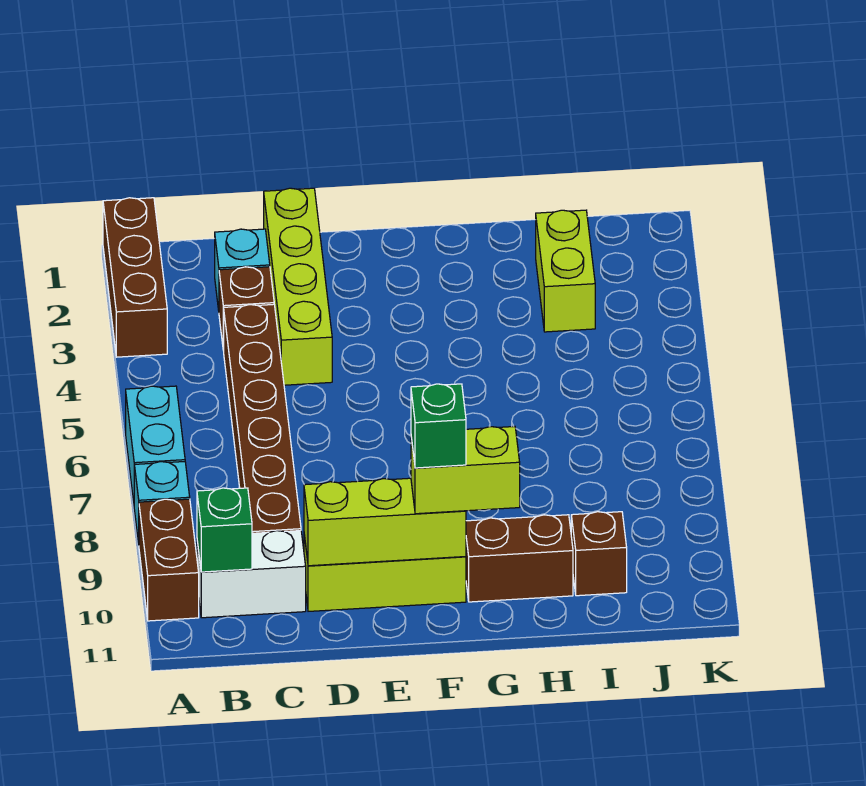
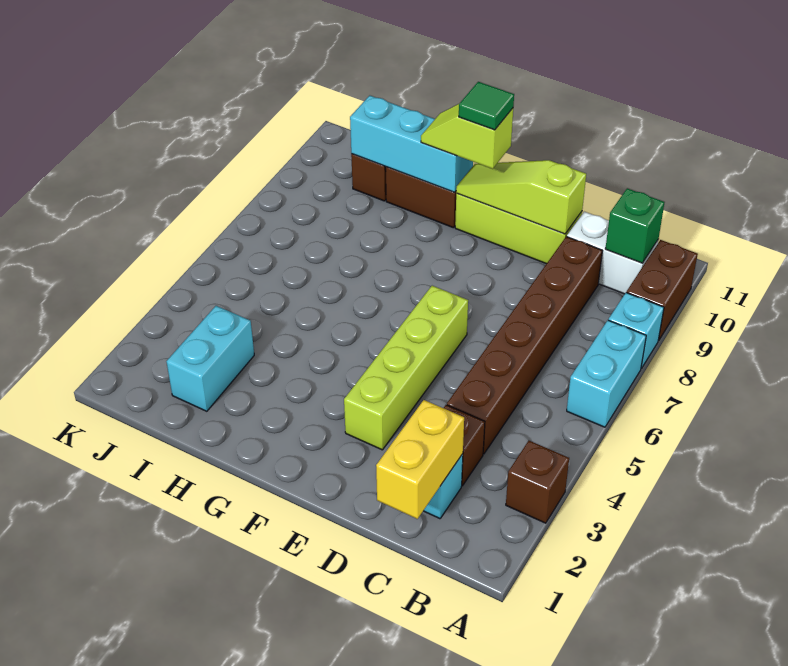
brown brick A1:A3 level 1 -> brown brick A3 level 1
none -> yellow brick C1:C2 level 2
lime brick D1:D4 level 1 -> lime brick E3:E6 level 1
lime brick D10:F10 level 2 -> lime slope D10:F10 level 2 top D
lime brick F10:G10 level 3 -> lime slope F10:G10 level 3 top F
green brick F10 level 4 -> green tile F10 level 4
none -> cyan brick G10:I10 level 2
lime brick I2:I3 level 1 -> cyan brick I2:I3 level 1

